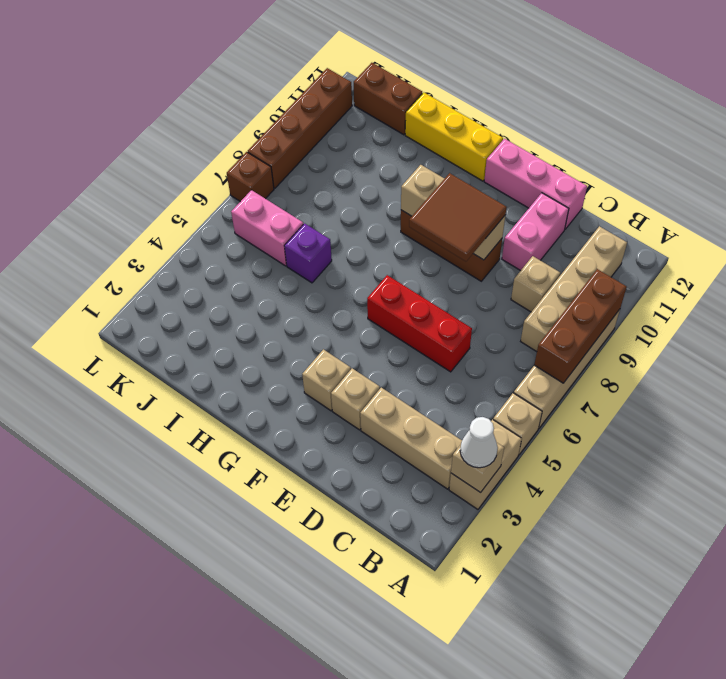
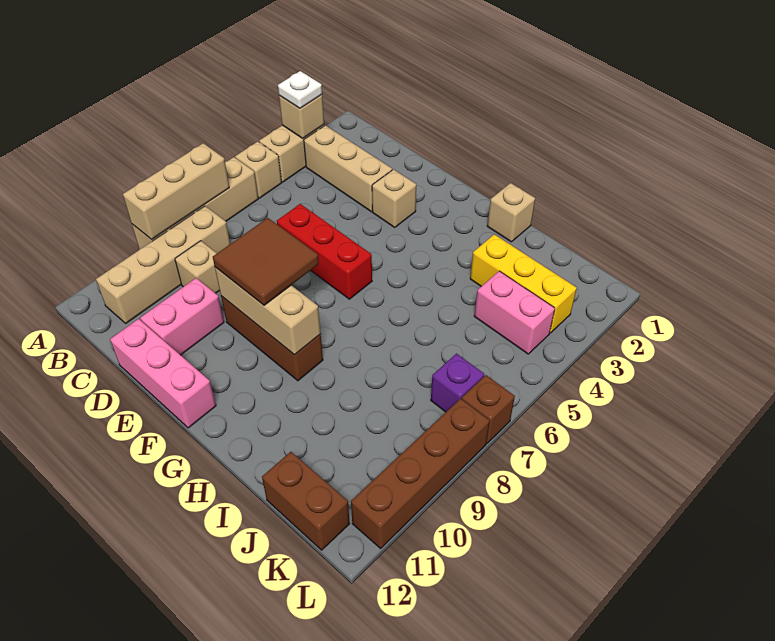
white cone A3 level 3 -> white plate A3 level 3
brown brick A7:A9 level 2 -> tan brick A7:A9 level 2
tan brick F3 level 1 -> tan brick H1 level 1
yellow brick G12:I12 level 1 -> yellow brick I3:K3 level 1
purple brick I6 level 1 -> purple brick K7 level 1
pink brick J6:K6 level 1 -> pink brick J4:K4 level 1

